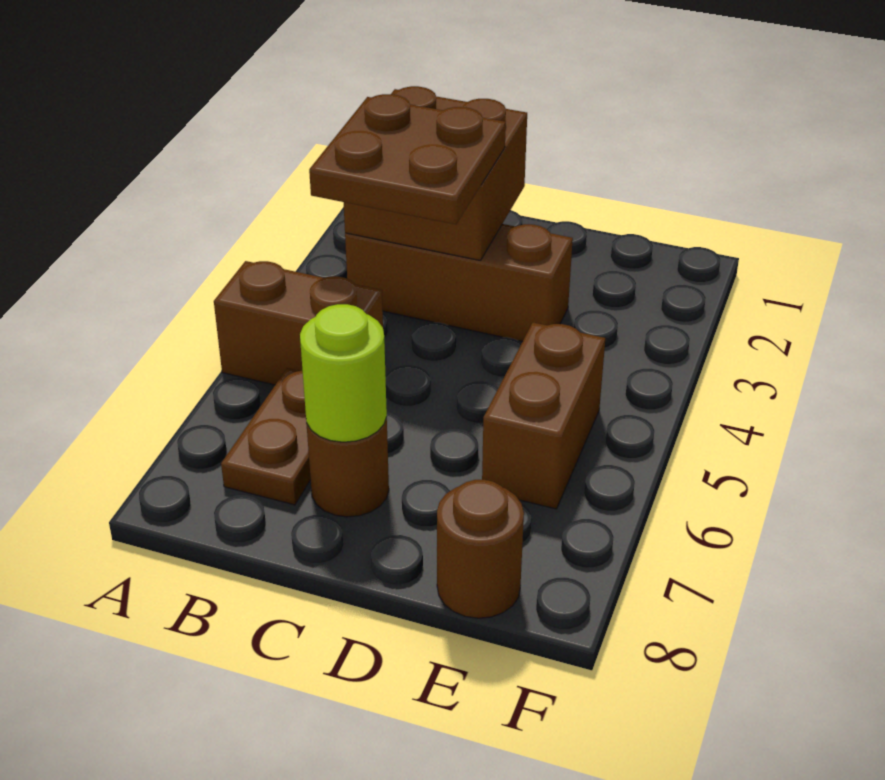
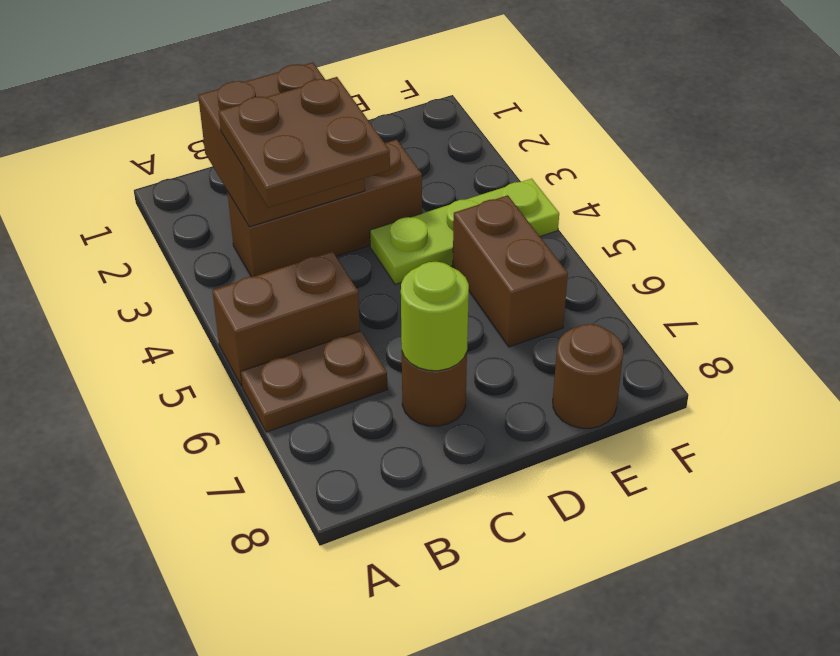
brown plate B6:B7 level 1 -> brown plate A6:B6 level 1
none -> lime plate D4:F4 level 1

